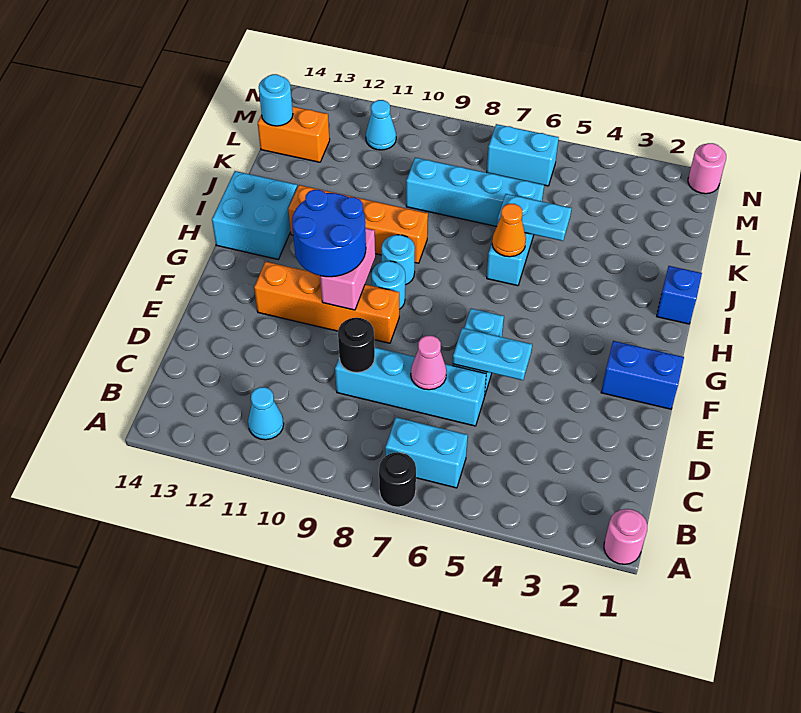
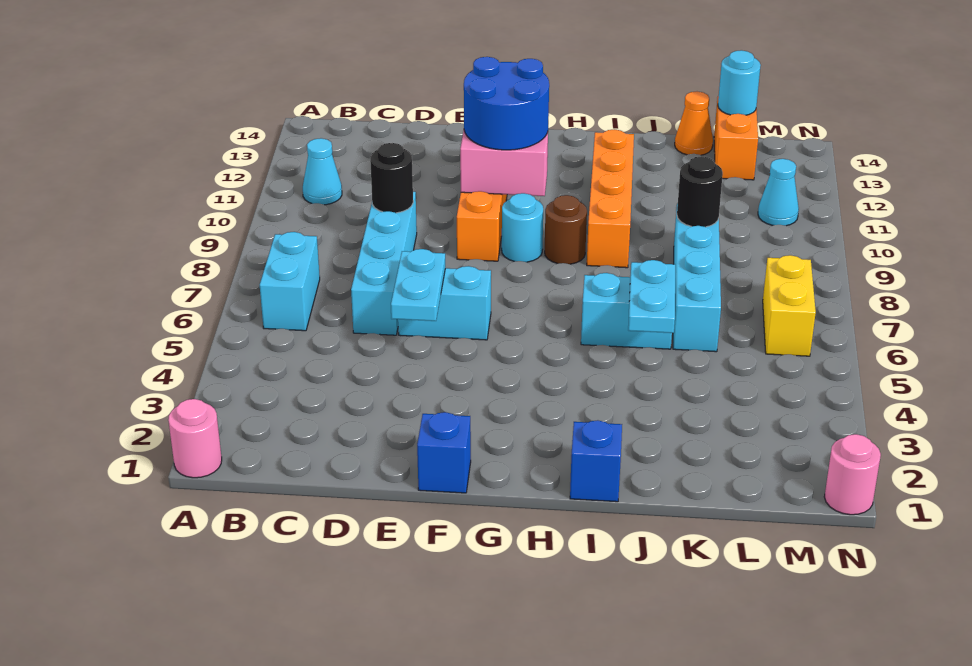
black round brick A7 level 1 -> black round brick K9 level 2
pink cone D7 level 2 -> none
blue brick F1:F2 level 1 -> blue brick F1 level 1
cyan round brick H9 level 1 -> brown round brick H9 level 1
cyan brick H13:I14 level 1 -> none
orange cone I6 level 2 -> orange cone K14 level 1
cyan brick M6:M7 level 1 -> yellow brick M6:M7 level 1

